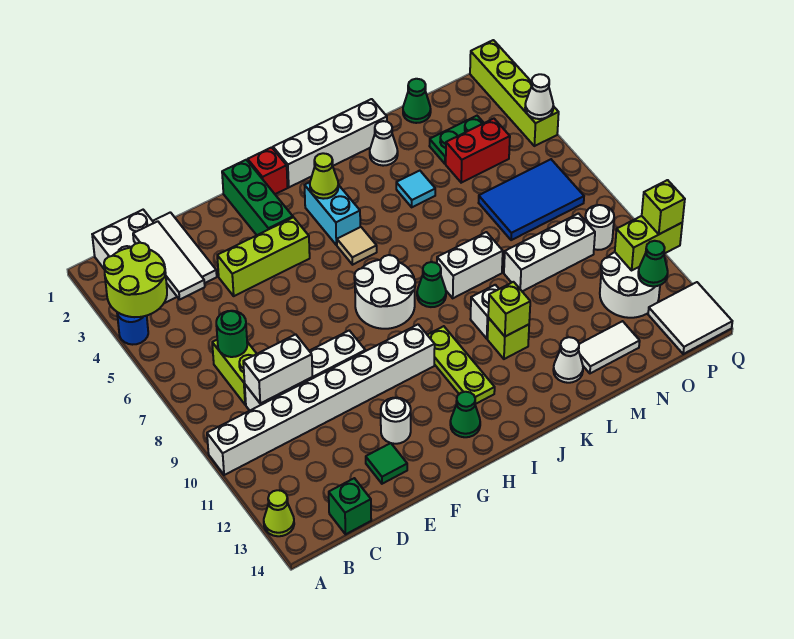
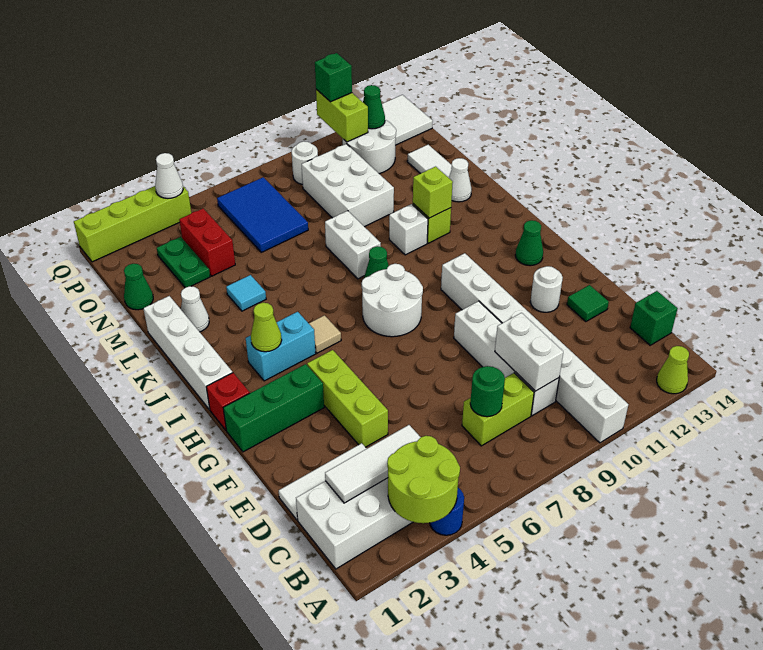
lime plate I10:I12 level 1 -> none
white brick M9:O9 level 1 -> white brick M9:O10 level 1
lime brick Q11 level 3 -> green brick Q11 level 3

